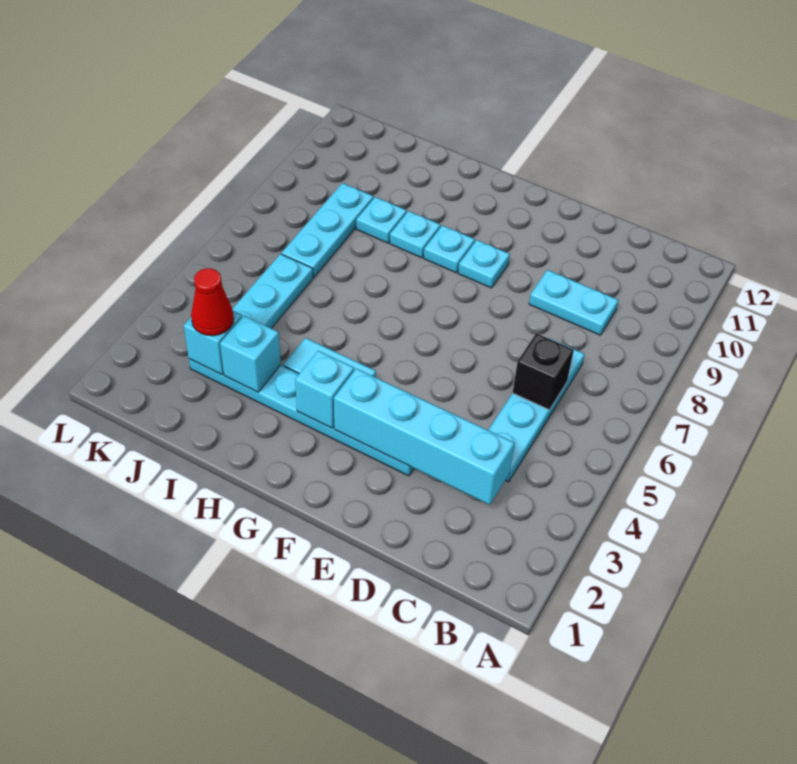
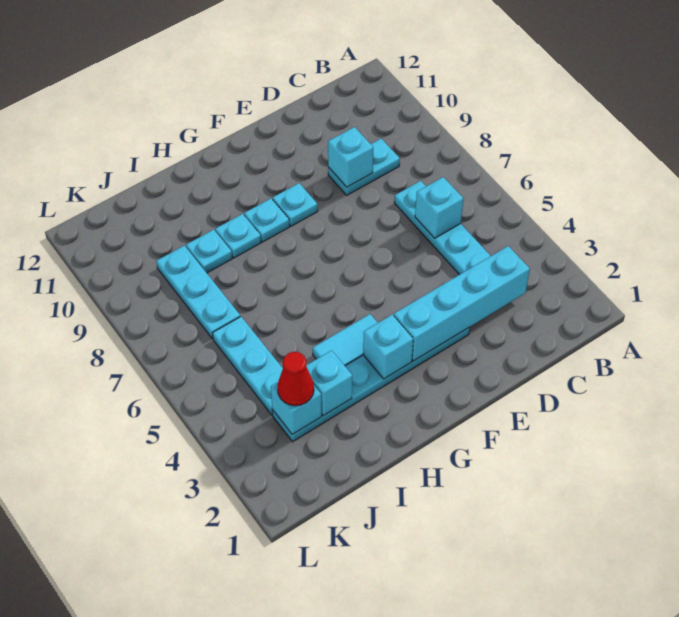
black brick C6 level 2 -> cyan brick C6 level 2
none -> cyan brick D9 level 2

